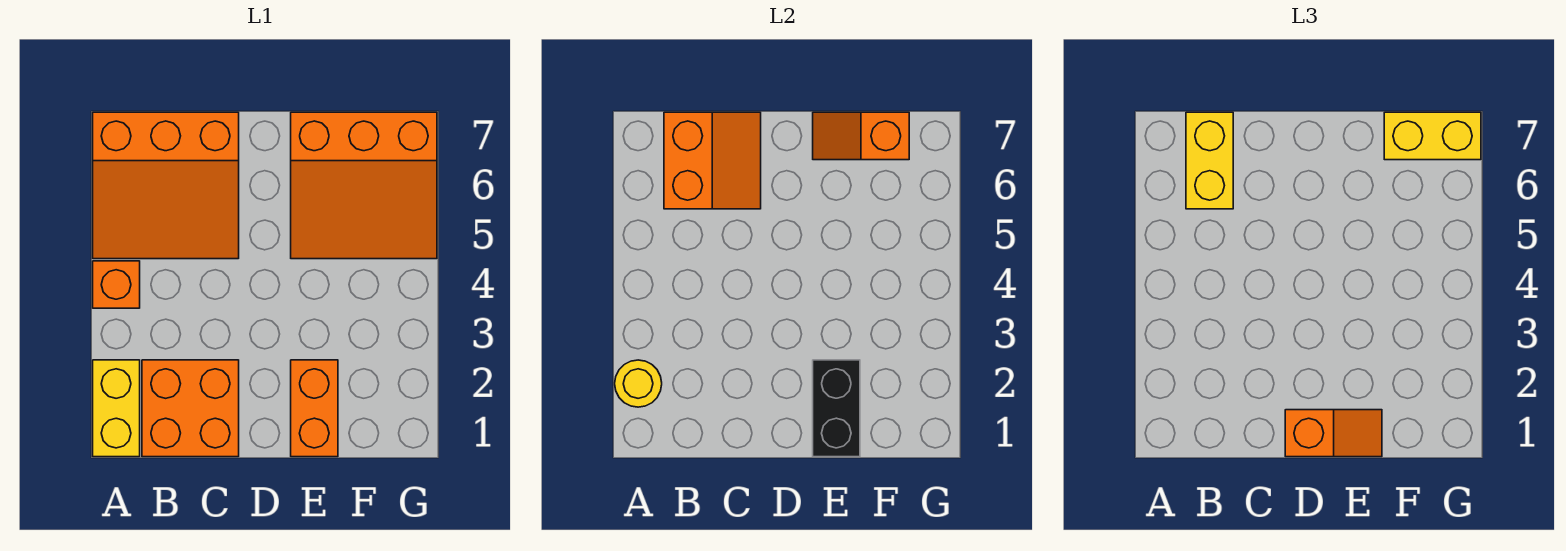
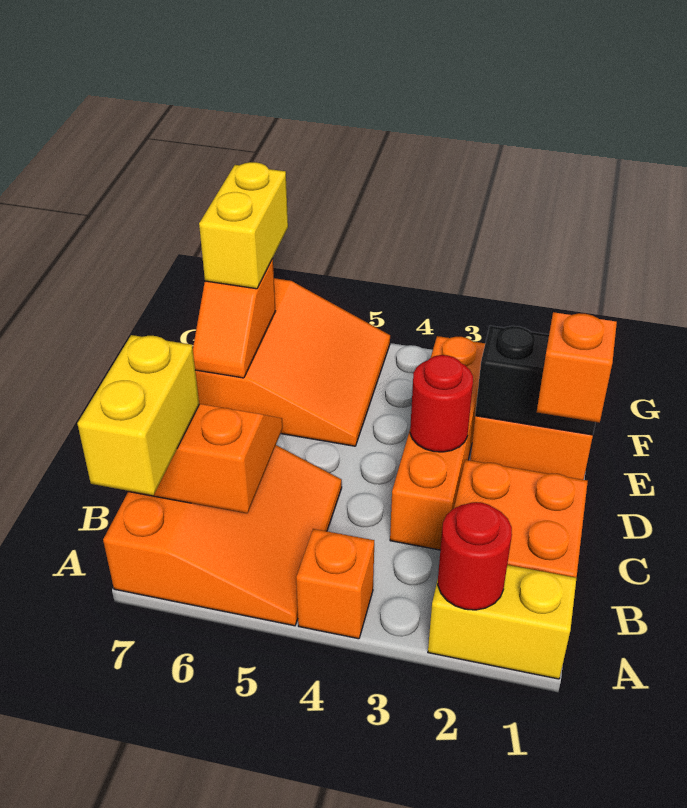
yellow round brick A2 level 2 -> red round brick A2 level 2
yellow brick B6:B7 level 3 -> yellow brick A7:B7 level 3
none -> orange brick C3:F3 level 1
none -> red round brick D3 level 2

